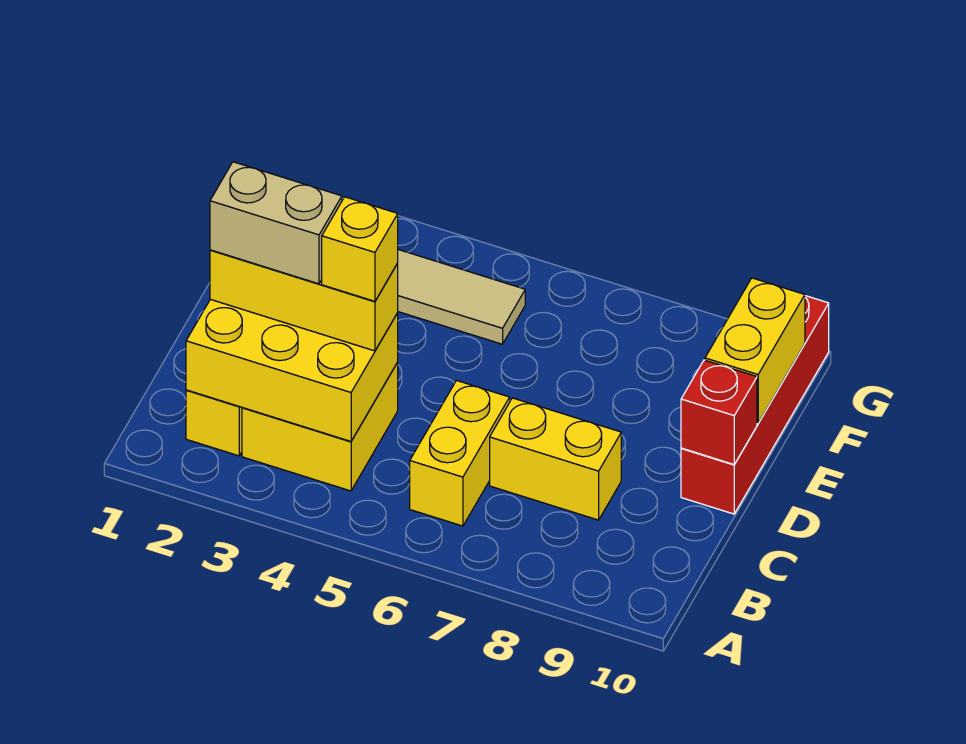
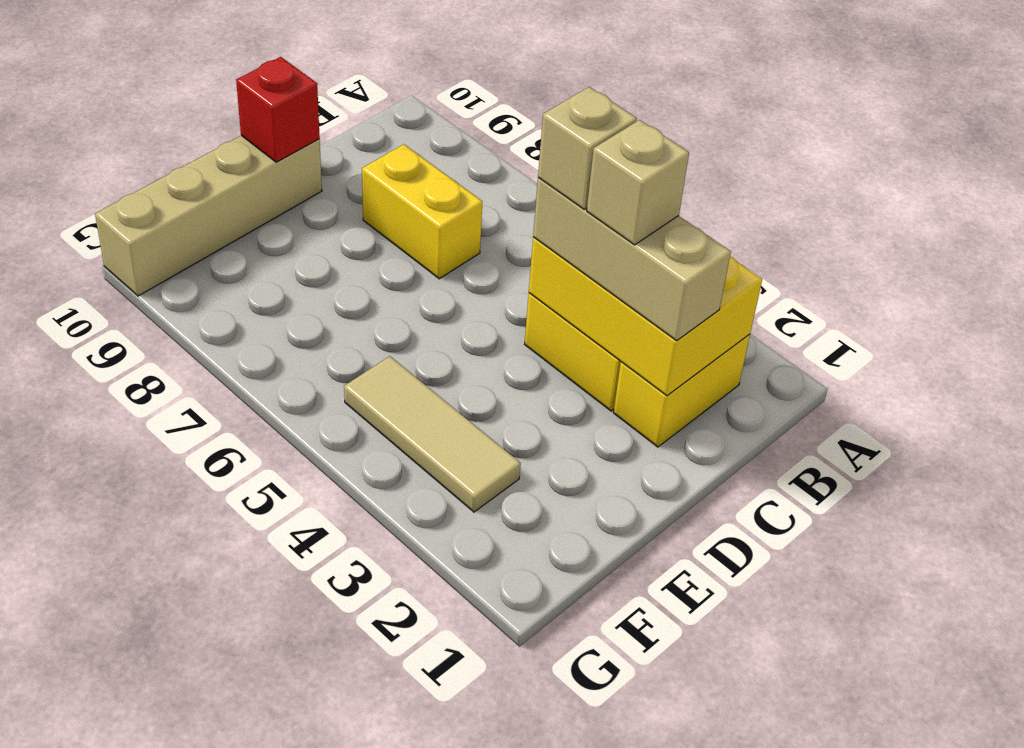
yellow brick B6:C6 level 1 -> none
yellow brick C2:C4 level 3 -> tan brick C2:C4 level 3
tan brick C2:C3 level 4 -> tan brick C3 level 4
yellow brick C4 level 4 -> tan brick C4 level 4
red brick D10:G10 level 1 -> tan brick D10:G10 level 1
yellow brick E10:F10 level 2 -> none

